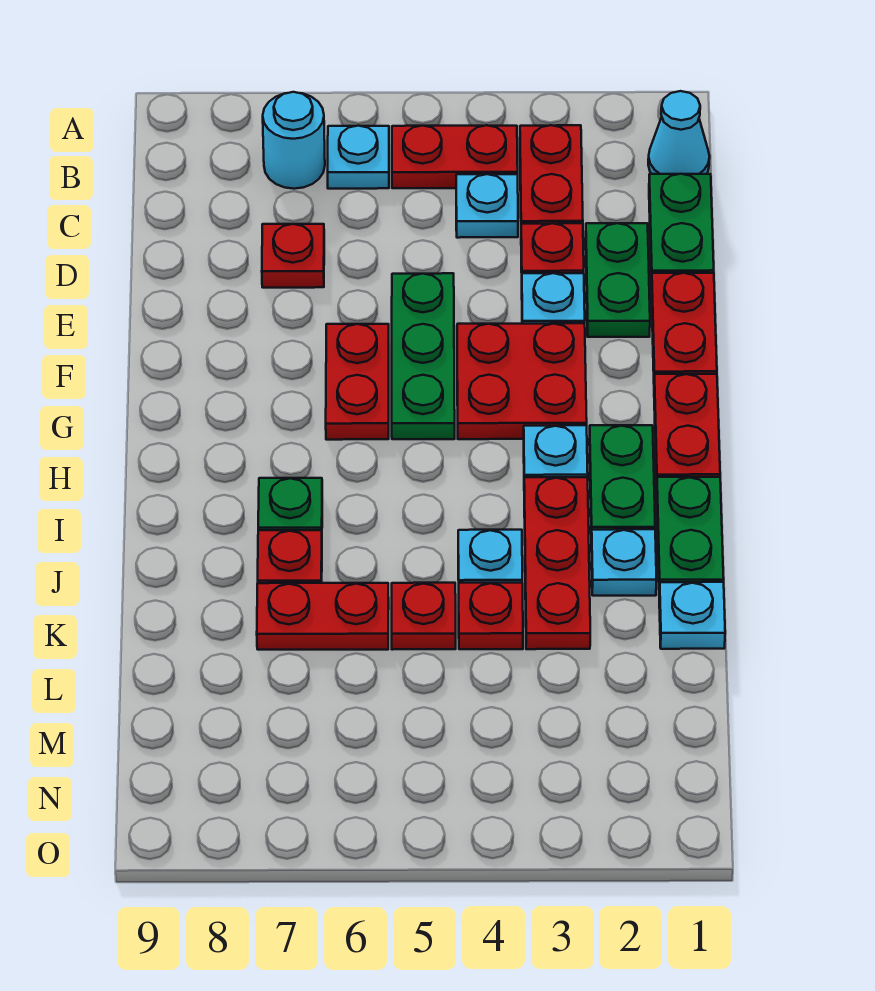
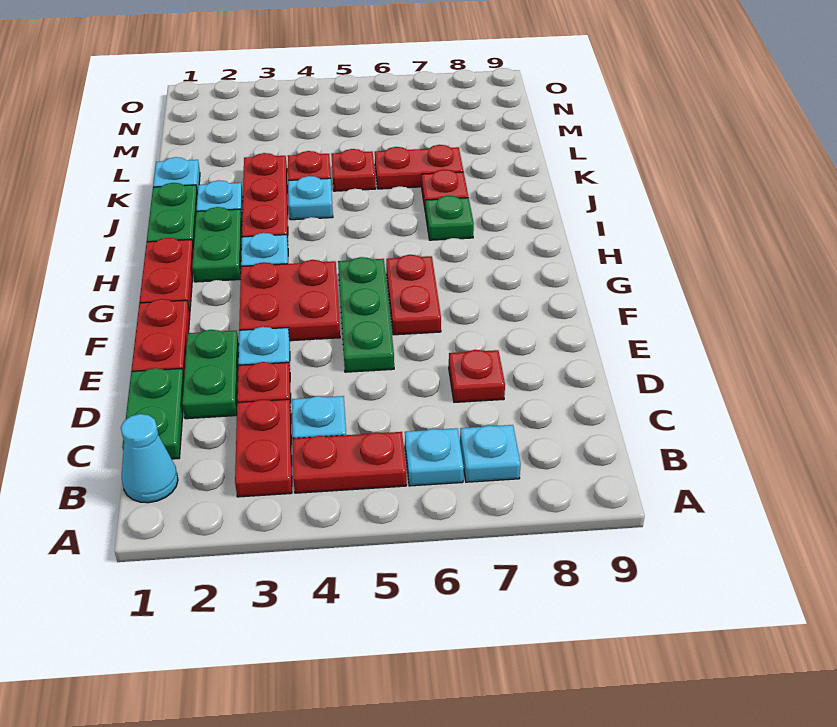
cyan round brick B7 level 1 -> cyan plate B7 level 1

